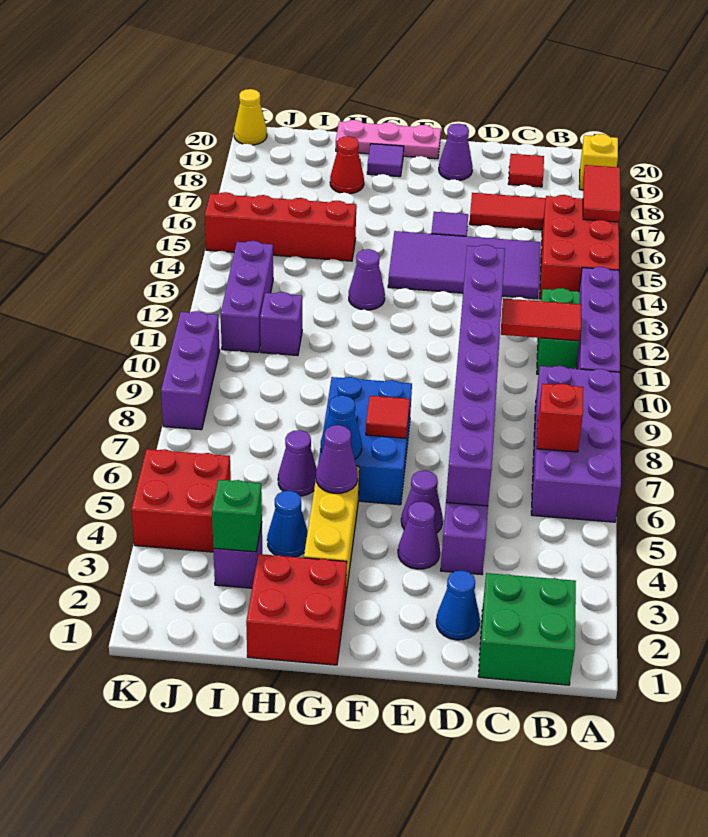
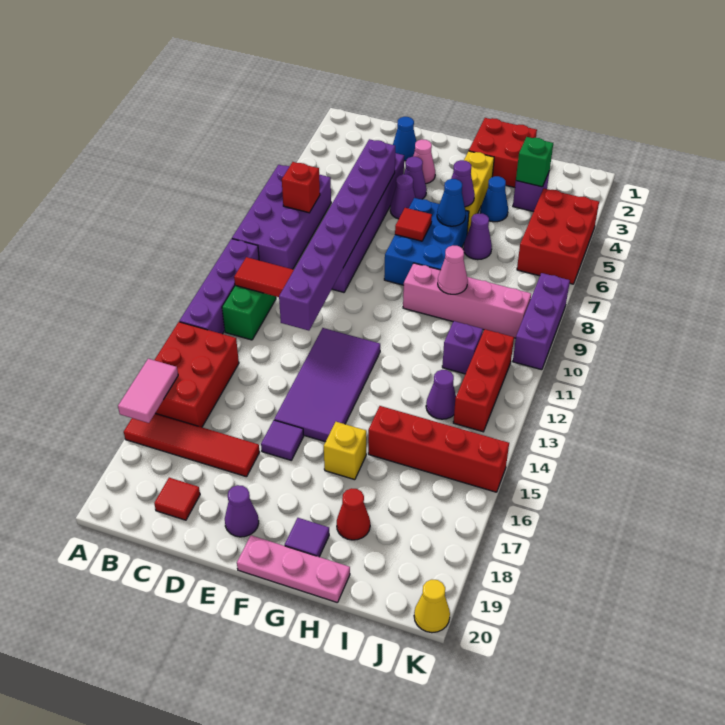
red tile A16:A17 level 2 -> pink tile A16:A17 level 2
yellow brick A19 level 1 -> yellow brick G16 level 1
green brick B1:C2 level 1 -> none
purple tile C14:F15 level 1 -> purple tile E12:F15 level 1
none -> pink cone E3 level 1
none -> pink brick G9:J9 level 1
purple cone G13 level 1 -> purple cone I13 level 1
none -> pink cone H9 level 2
red brick J4:K5 level 1 -> red brick J4:K6 level 1
purple brick J11:J13 level 1 -> red brick J11:J13 level 1

